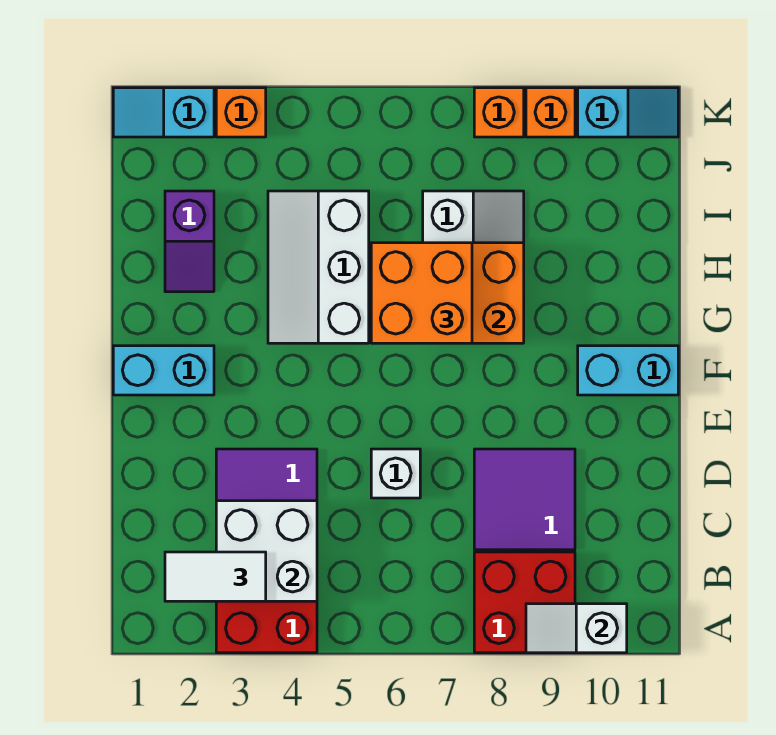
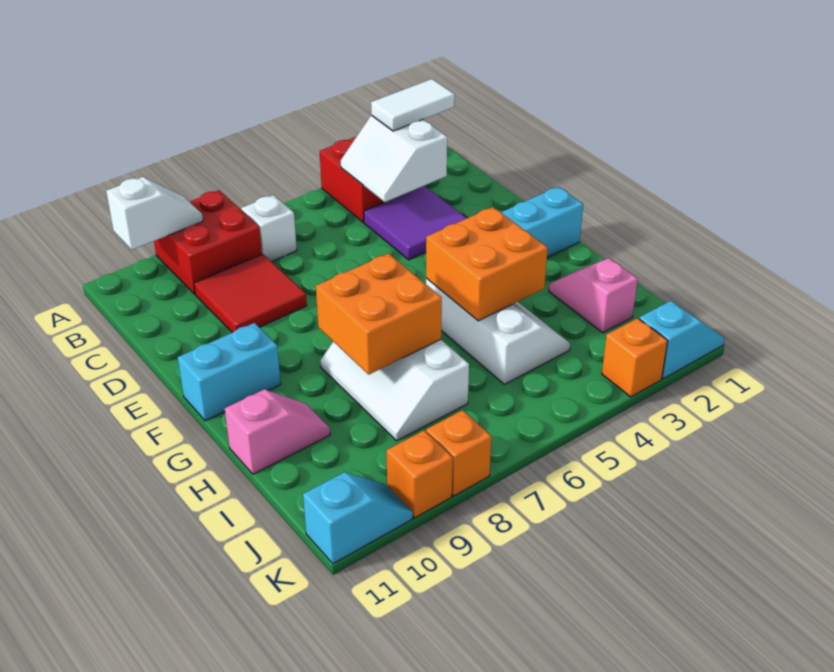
white brick B3:C4 level 2 -> white slope B3:C4 level 2 top 3
purple tile C8:D9 level 1 -> red tile C8:D9 level 1
white brick D6 level 1 -> white brick B7 level 1
orange brick G6:H7 level 3 -> orange brick G4:H5 level 2
purple slope H2:I2 level 1 top I -> pink slope H2:I2 level 1 top I
none -> pink slope H10:H11 level 1 top 11
cyan slope K10:K11 level 1 top 10 -> cyan slope K10:K11 level 1 top 11

